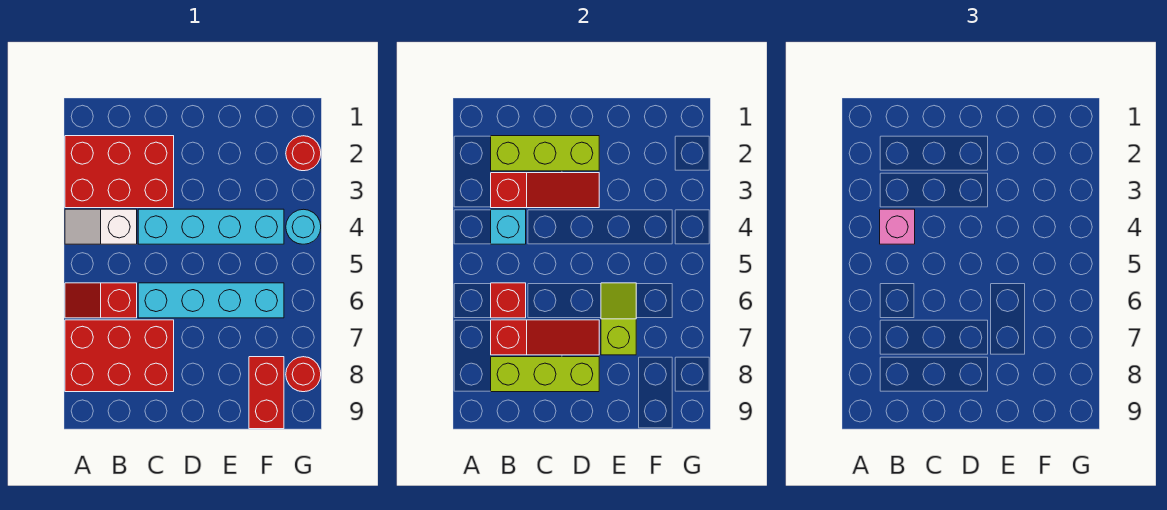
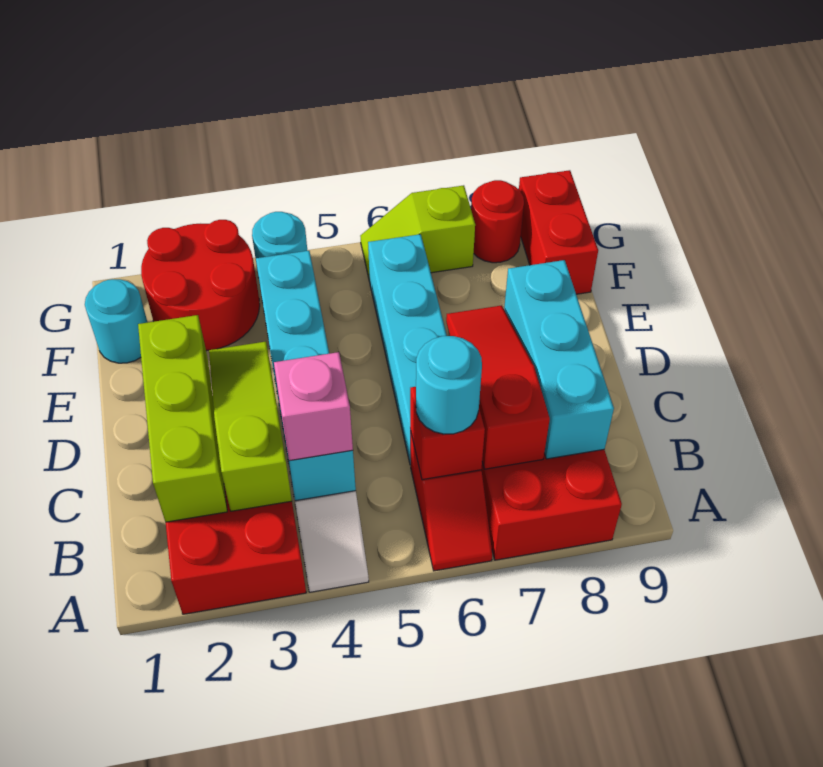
red slope B3:D3 level 2 top B -> lime slope B3:D3 level 2 top B
none -> cyan round brick B6 level 3
lime brick B8:D8 level 2 -> cyan brick B8:D8 level 2
lime slope E6:E7 level 2 top 7 -> lime slope G6:G7 level 1 top 7
none -> cyan round brick F1 level 1
red brick F8:F9 level 1 -> red brick F9:G9 level 1
red round brick G2 level 1 -> red round brick F2:G3 level 1

